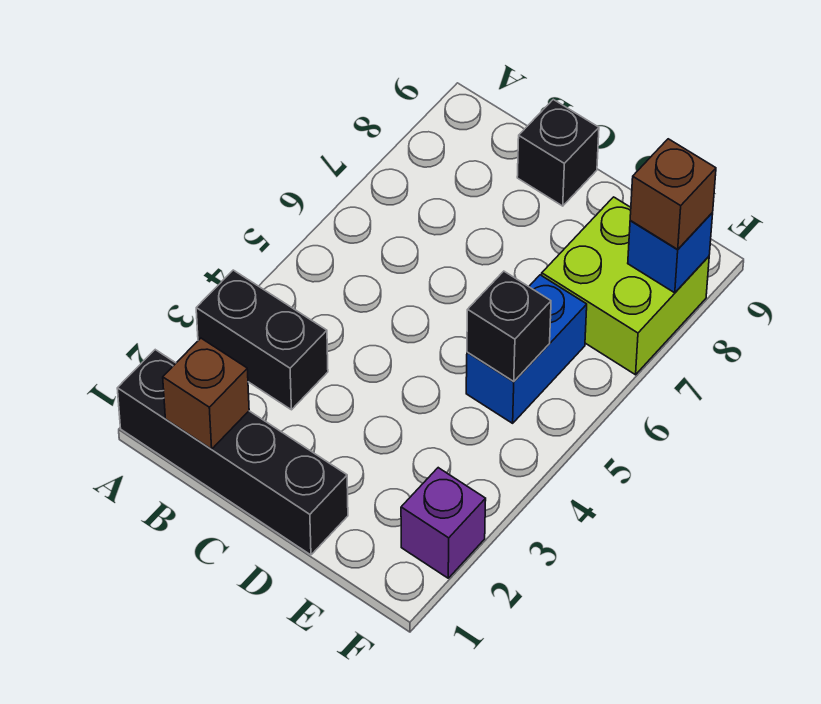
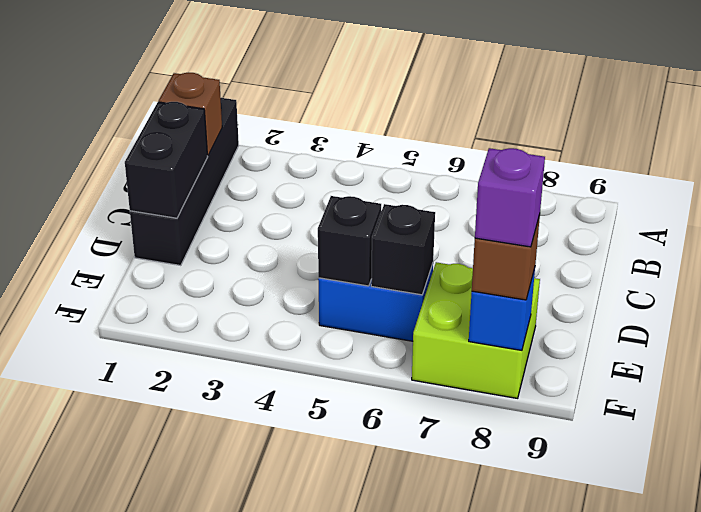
black brick A3:B3 level 1 -> black brick C1:D1 level 2
black brick C9 level 1 -> black brick E6 level 2
purple brick F2 level 1 -> purple brick F8 level 4

